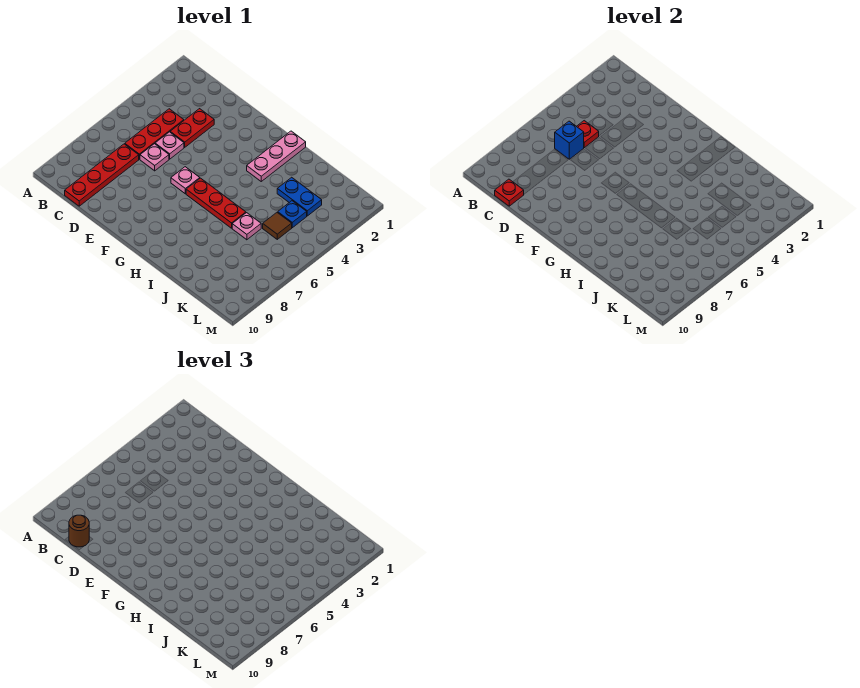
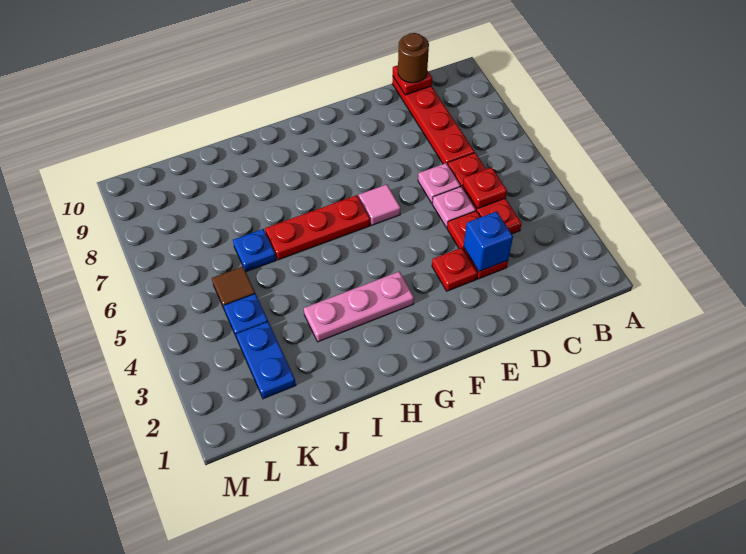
blue brick C6 level 2 -> blue brick D3 level 2
none -> red plate E3 level 1
pink plate F6 level 1 -> pink tile F6 level 1
pink plate H1:H3 level 1 -> pink plate G3:I3 level 1
blue plate J3:K3 level 1 -> blue plate K2:K3 level 1
pink plate J6 level 1 -> blue plate J6 level 1

